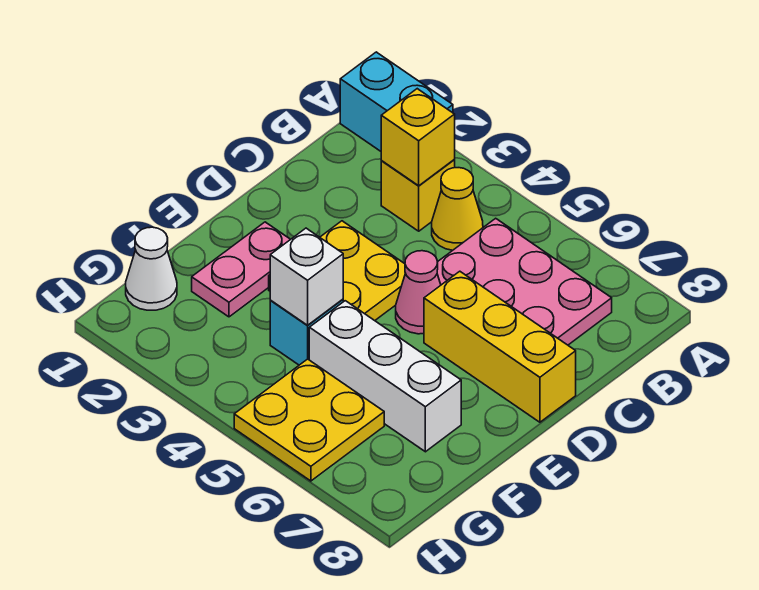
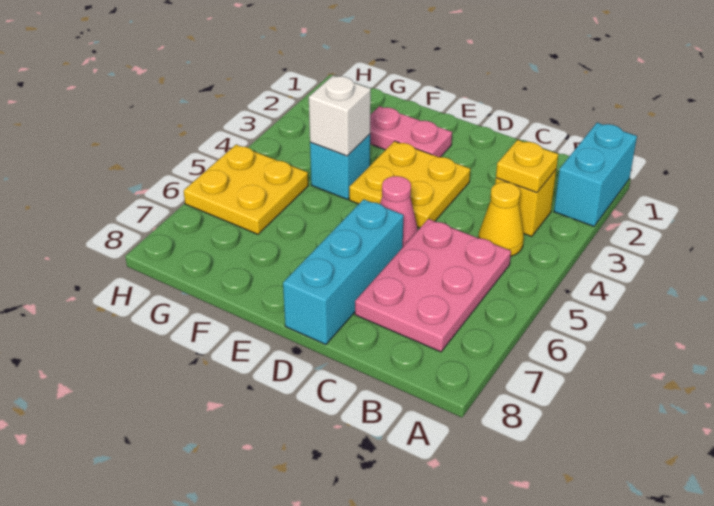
yellow brick B3 level 2 -> yellow plate B3 level 2
yellow brick D6:D8 level 1 -> cyan brick D6:D8 level 1
white brick F5:F7 level 1 -> none
white cone G1 level 1 -> none

